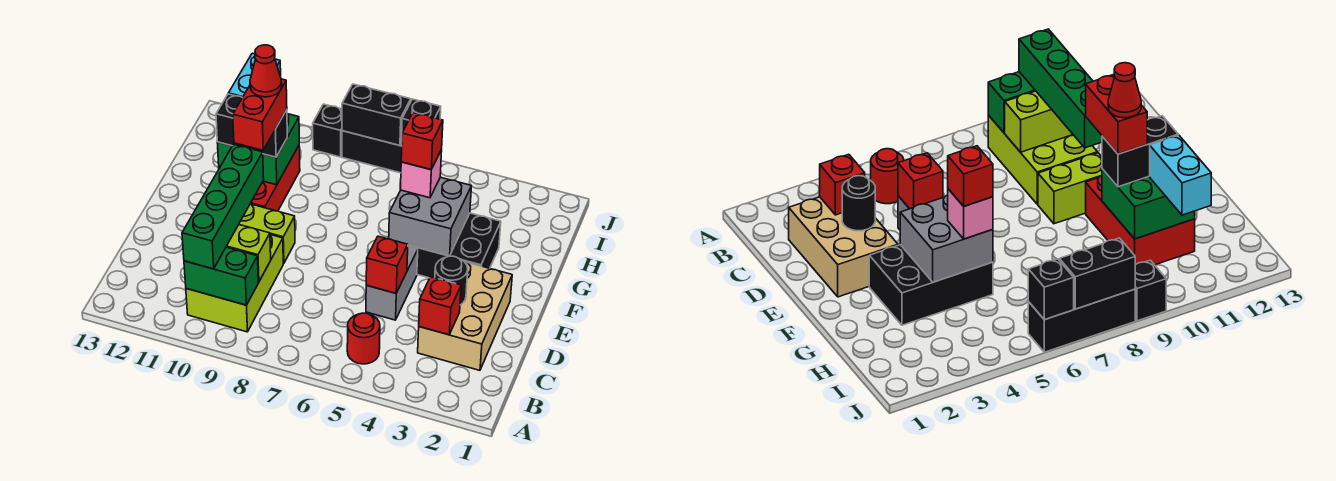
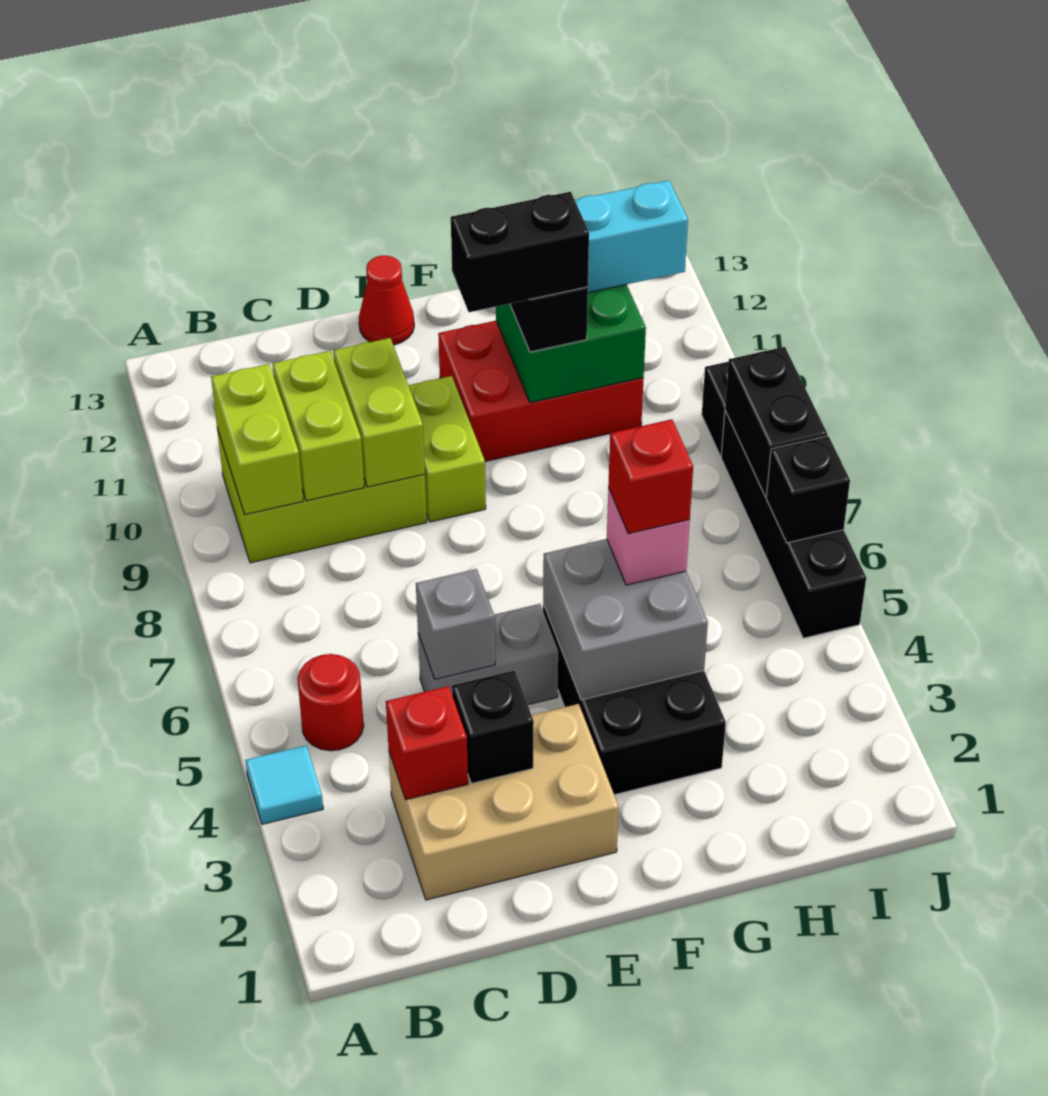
none -> cyan tile A4 level 1
green brick B9:B10 level 2 -> lime brick B9:B10 level 2
green brick B10:E10 level 3 -> none
black round brick D3 level 2 -> black brick D3 level 2
red brick D5 level 2 -> grey brick D5 level 2
none -> lime brick D9:D10 level 2
red brick F10:G10 level 4 -> black brick F10:G10 level 4
red cone G10 level 5 -> red cone E13 level 1
black brick J6:J8 level 1 -> black brick J5:J8 level 1

